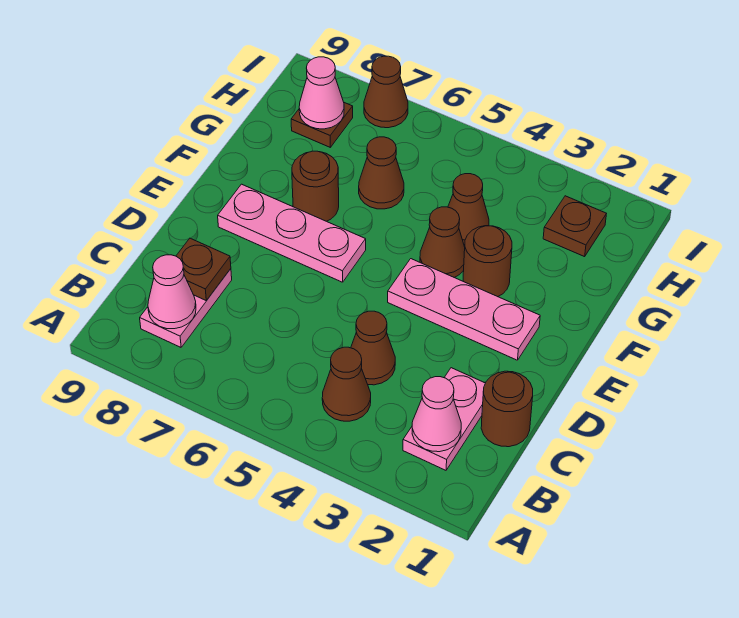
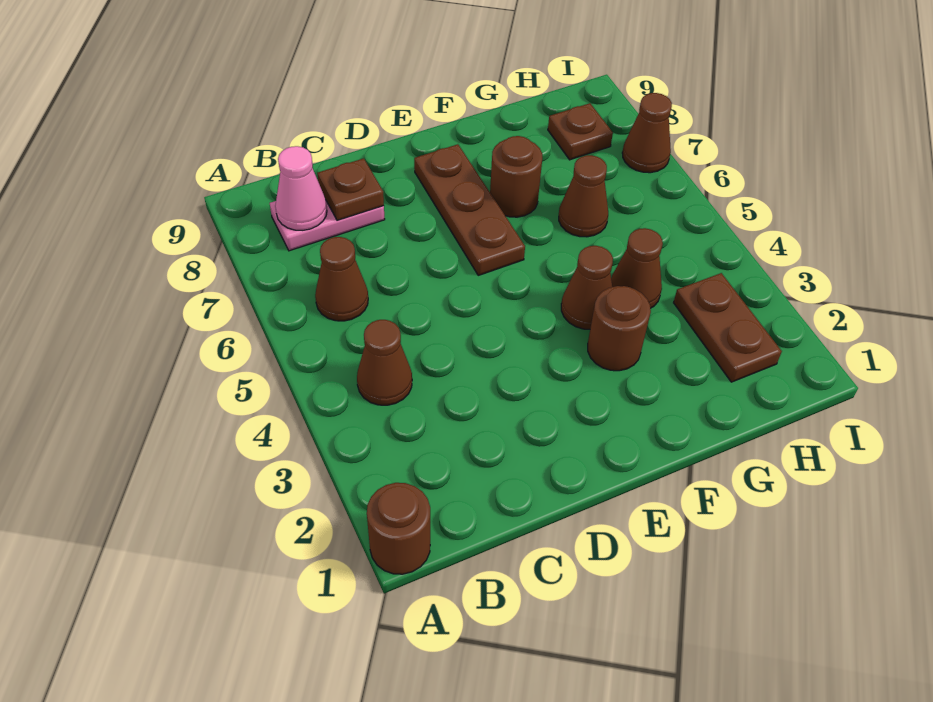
pink plate B2:C2 level 1 -> none
pink cone B2 level 2 -> none
brown round brick C1 level 1 -> brown round brick A1 level 1
brown cone C4 level 1 -> brown cone B6 level 1
pink plate E2:E4 level 1 -> none
pink plate E6:E8 level 1 -> brown plate E6:E8 level 1
brown plate H2 level 1 -> brown plate H2:H3 level 1
pink cone H8 level 2 -> none

